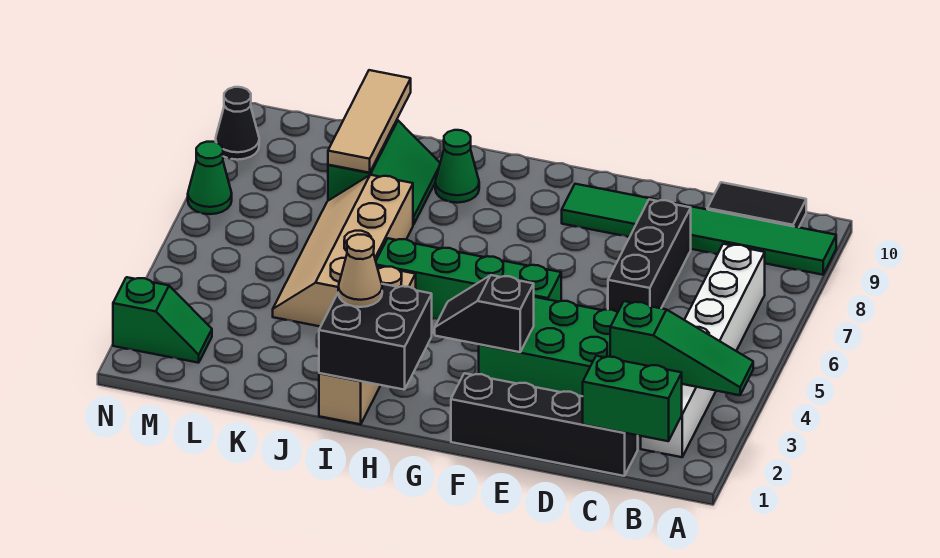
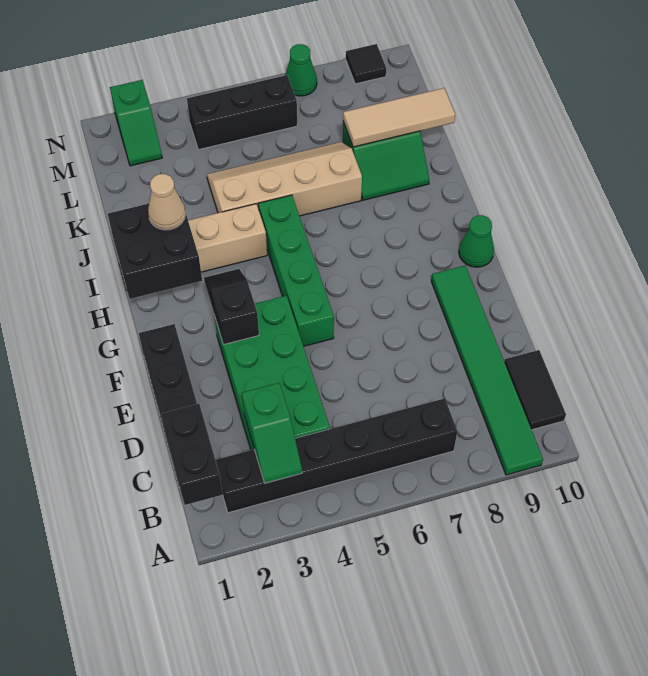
green slope A3:C3 level 2 top C -> green slope B3:C3 level 2 top C
green brick B1:C1 level 2 -> black brick B1:C1 level 2
white brick B2:B7 level 1 -> black brick B2:B7 level 1
black brick D6:D8 level 1 -> black brick M4:M6 level 1
green cone I9 level 1 -> green cone G10 level 1
black cone N9 level 1 -> black tile N9 level 1

